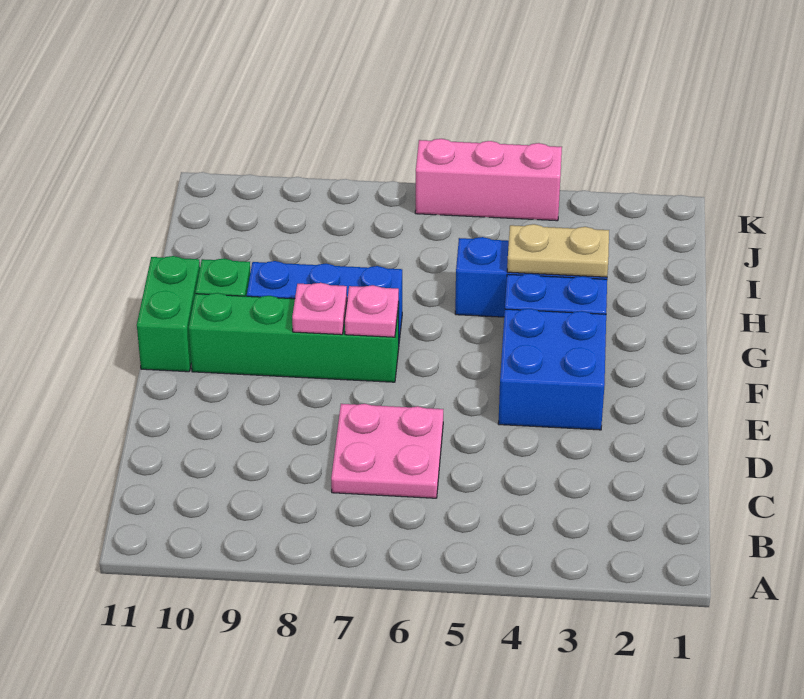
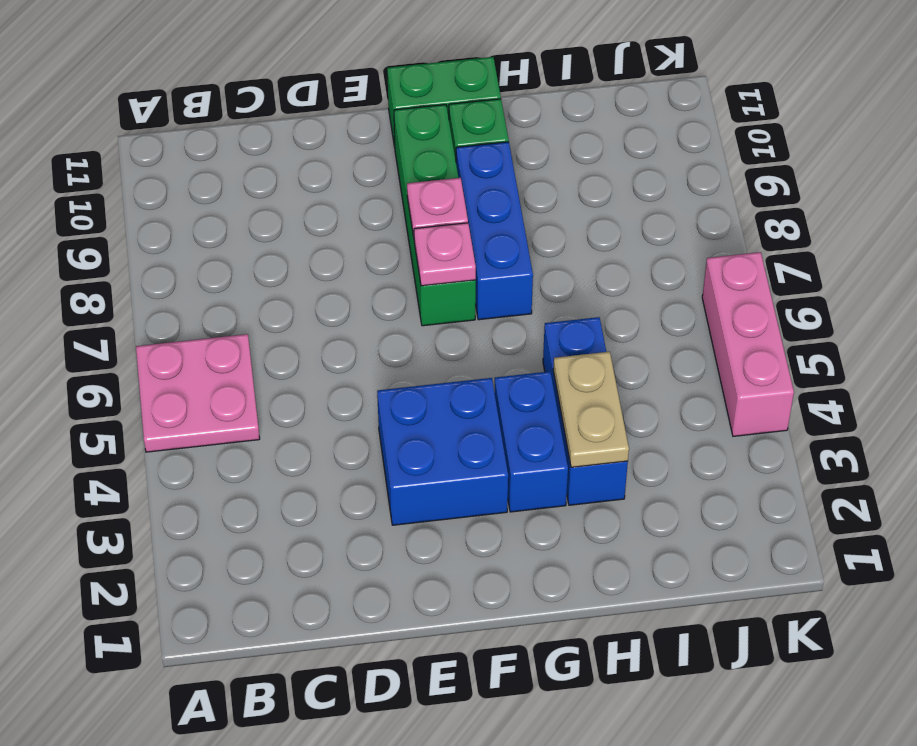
pink plate C6:D7 level 1 -> pink plate A5:B6 level 1

